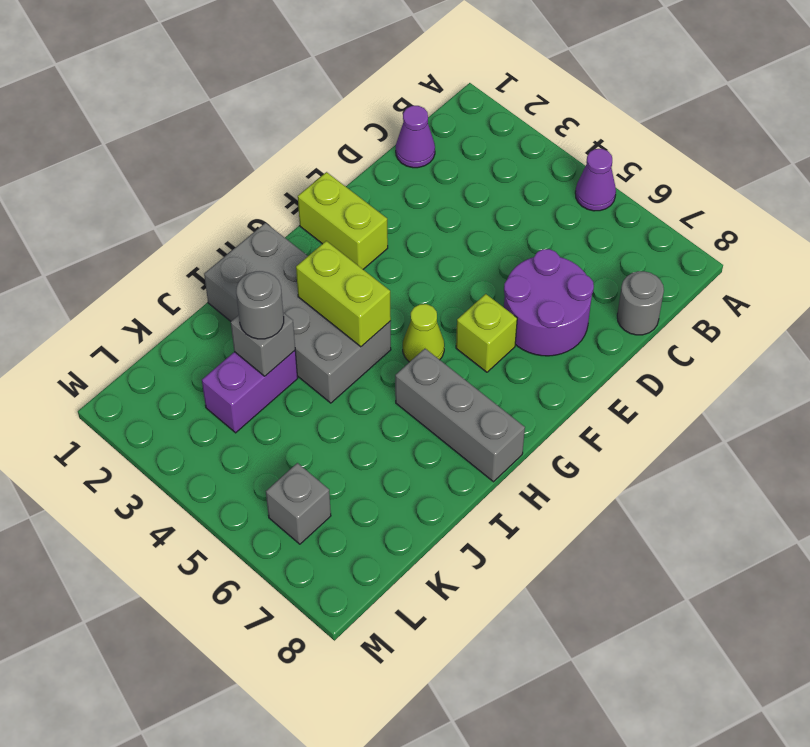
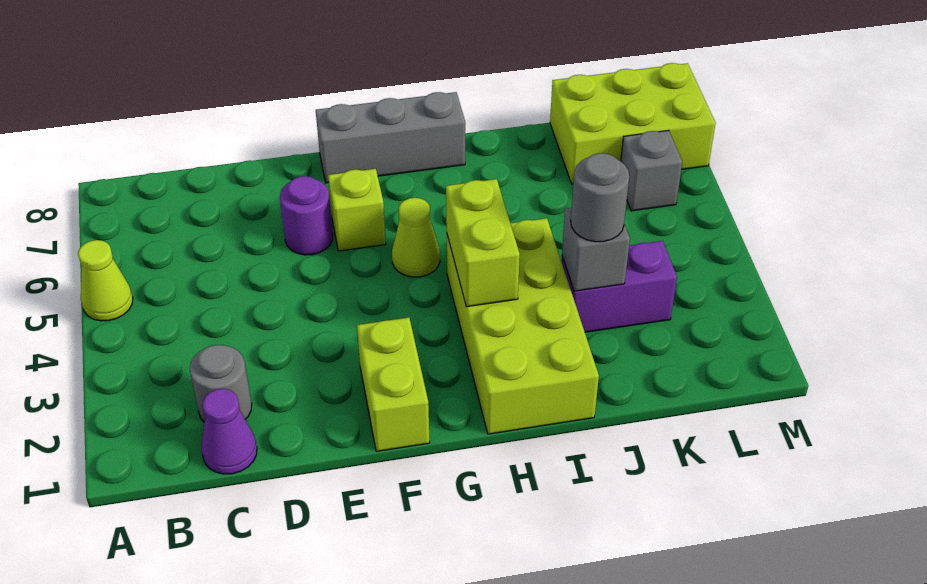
purple cone A5 level 1 -> lime cone A5 level 1
grey round brick C8 level 1 -> grey round brick C2 level 1
purple round brick D6:E7 level 1 -> purple round brick E6 level 1
grey brick H1:I4 level 1 -> lime brick H1:I4 level 1
grey brick H6:H8 level 1 -> grey brick F8:H8 level 1
none -> lime brick K7:M8 level 1

